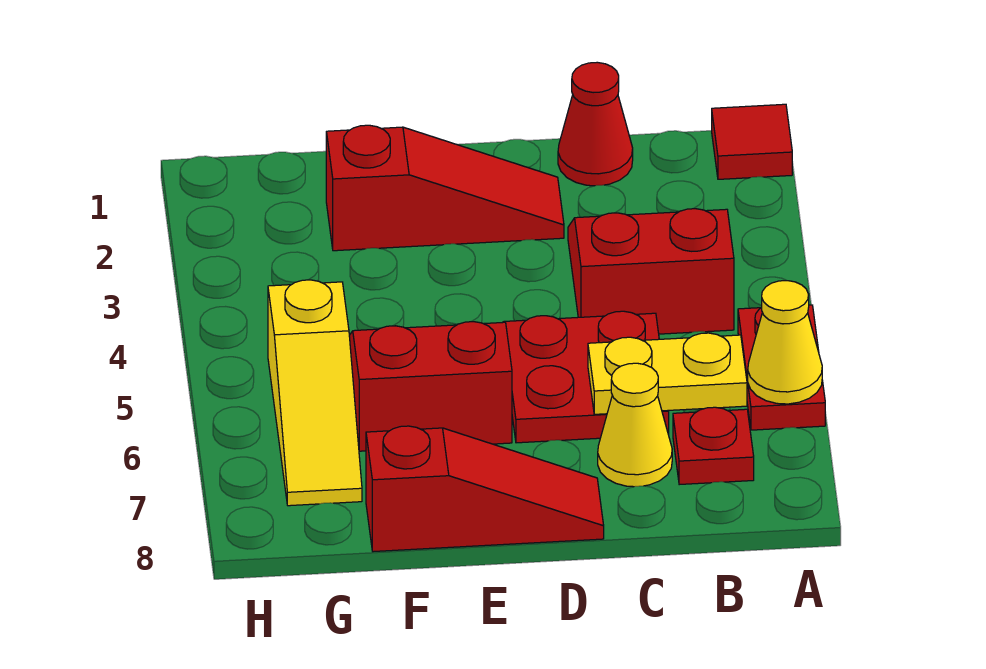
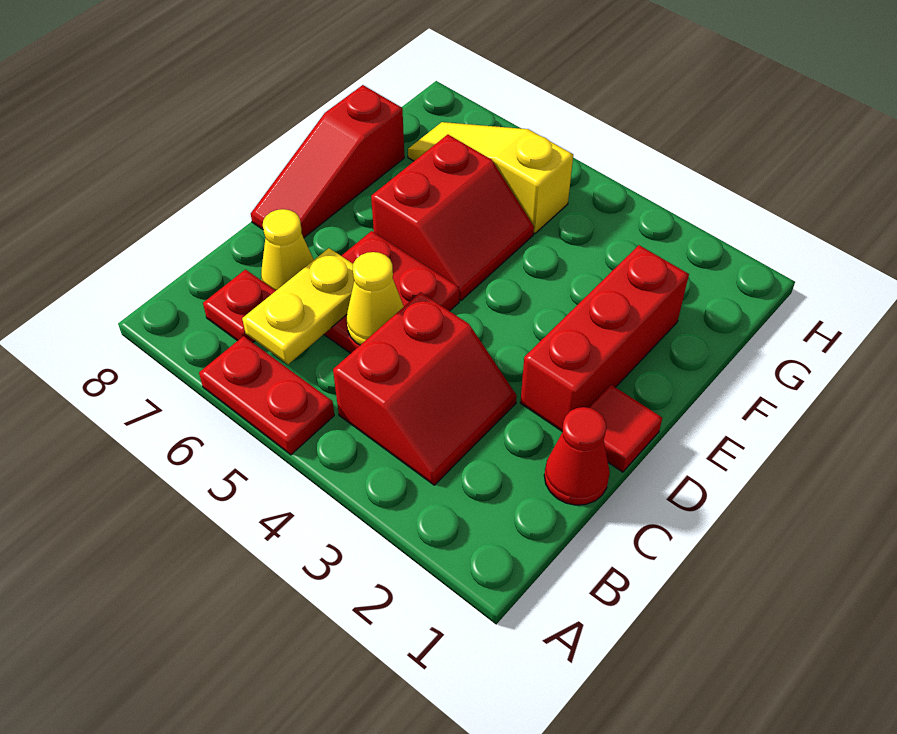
red tile A1 level 1 -> red tile D1 level 1
yellow cone A6 level 2 -> yellow cone C5 level 2
red slope D2:F2 level 1 top F -> red brick D2:F2 level 1

